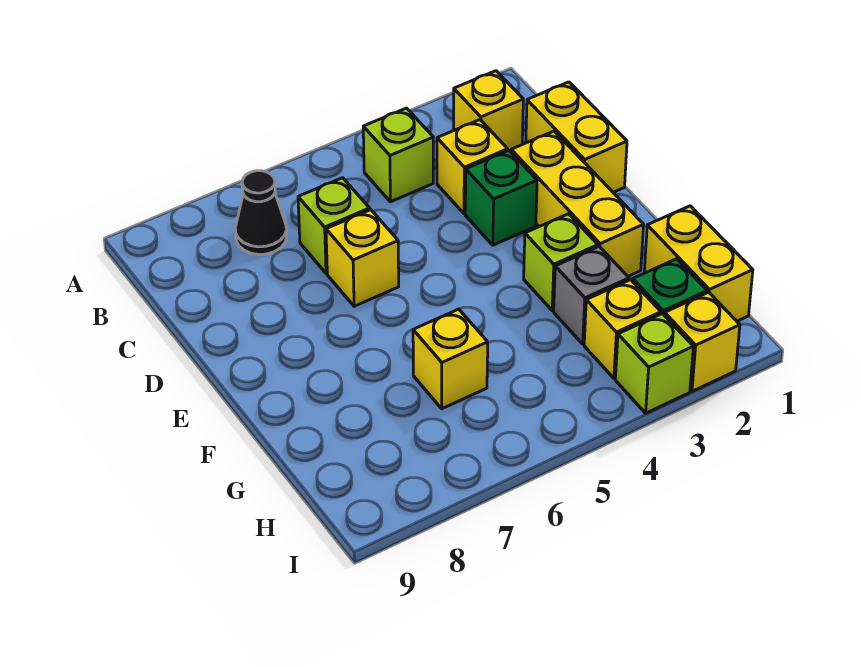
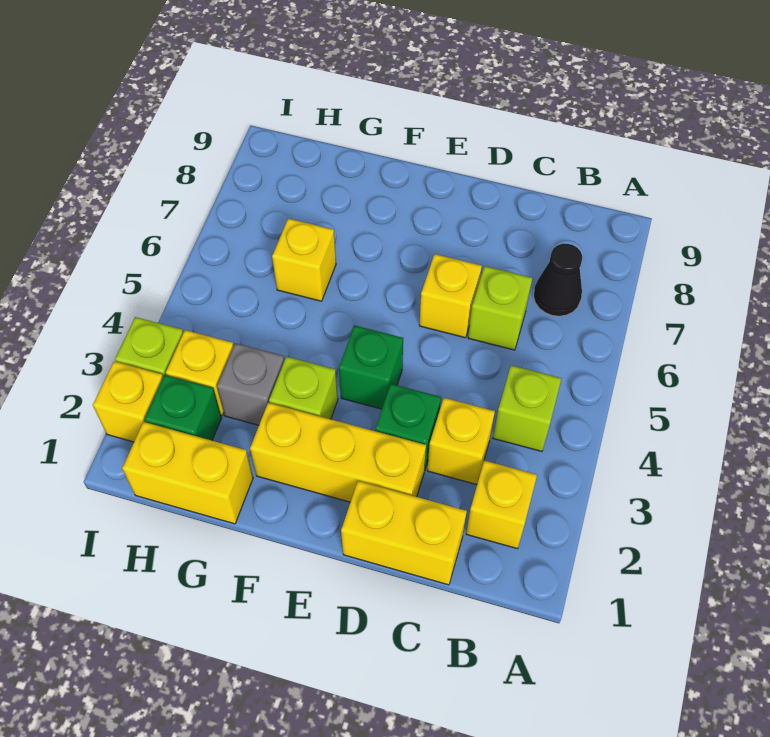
none -> green brick E4 level 1

